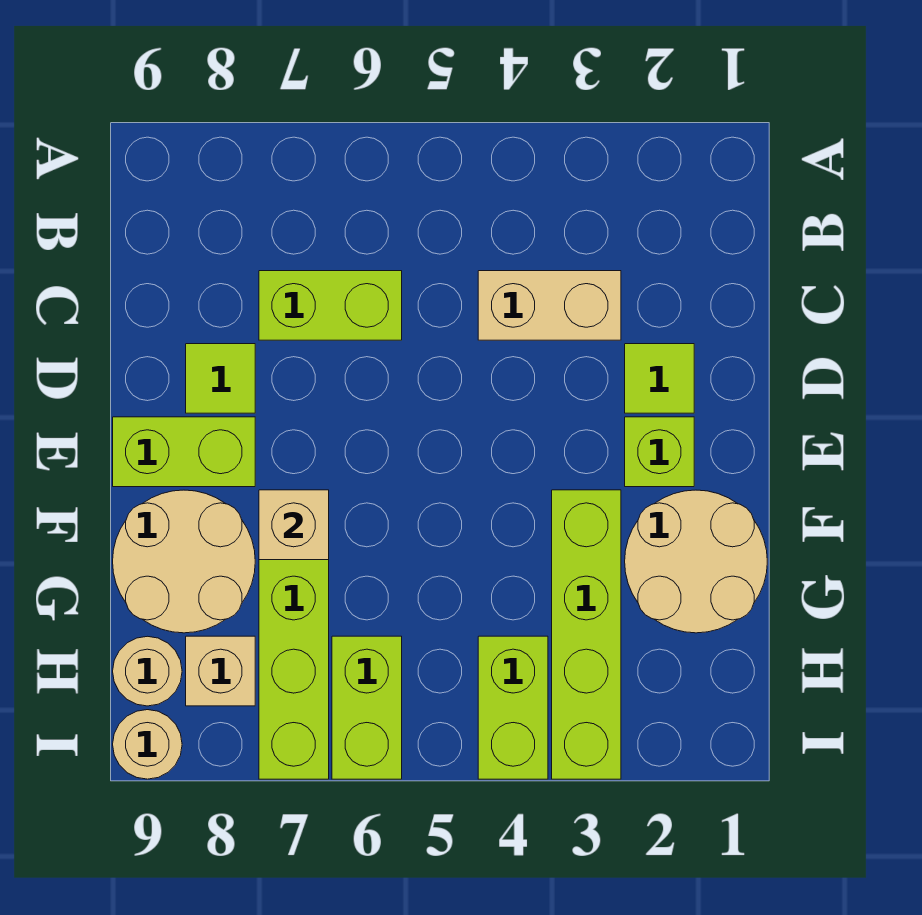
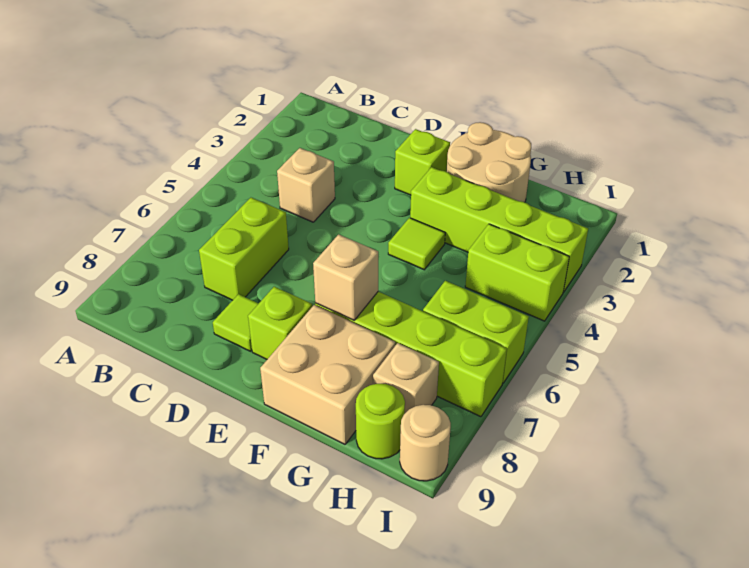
tan brick C3:C4 level 1 -> tan brick C4 level 1
lime tile D2 level 1 -> lime tile F4 level 1
lime brick E8:E9 level 1 -> lime brick E8 level 1
tan round brick F8:G9 level 1 -> tan brick F8:G9 level 1
tan round brick H9 level 1 -> lime round brick H9 level 1

